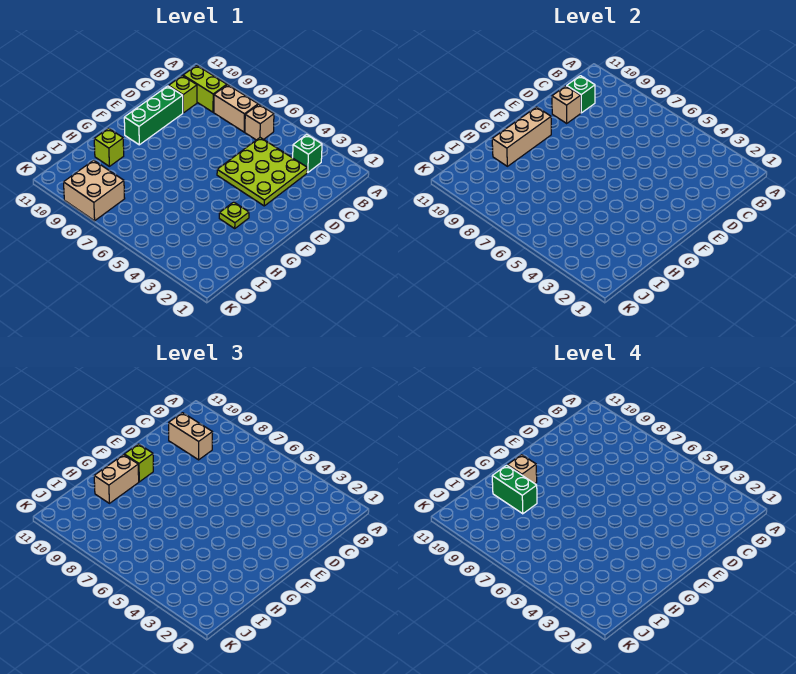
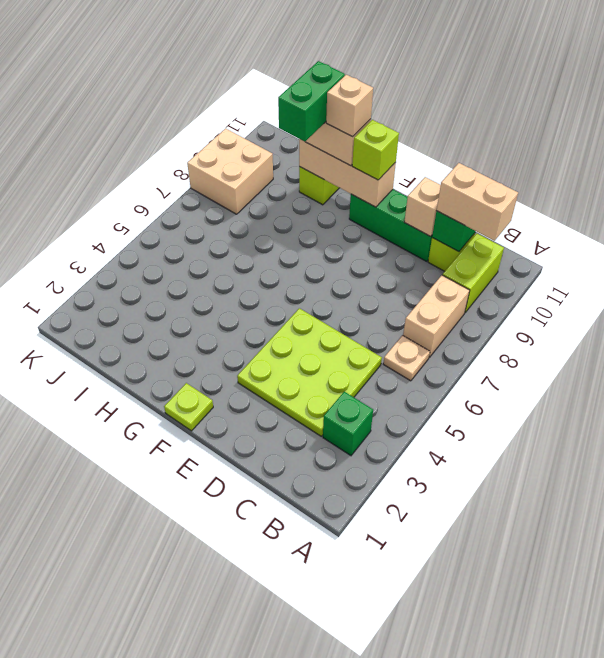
tan brick B6 level 1 -> tan plate B6 level 1
tan brick C9:C10 level 3 -> tan brick B10:C10 level 3
lime plate G3 level 1 -> lime plate F1 level 1

